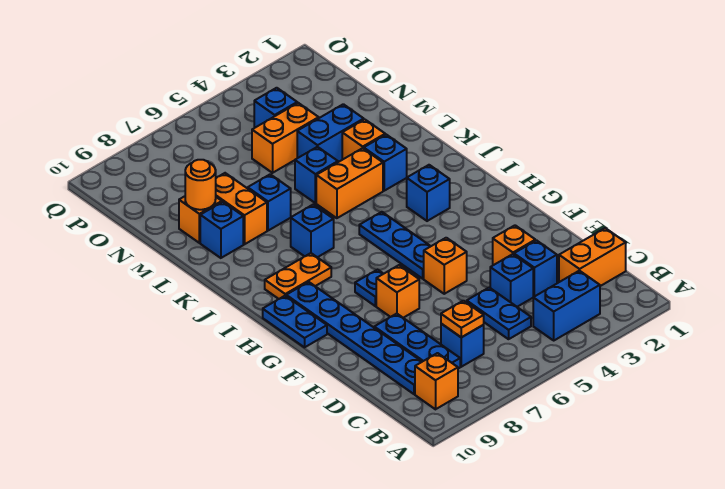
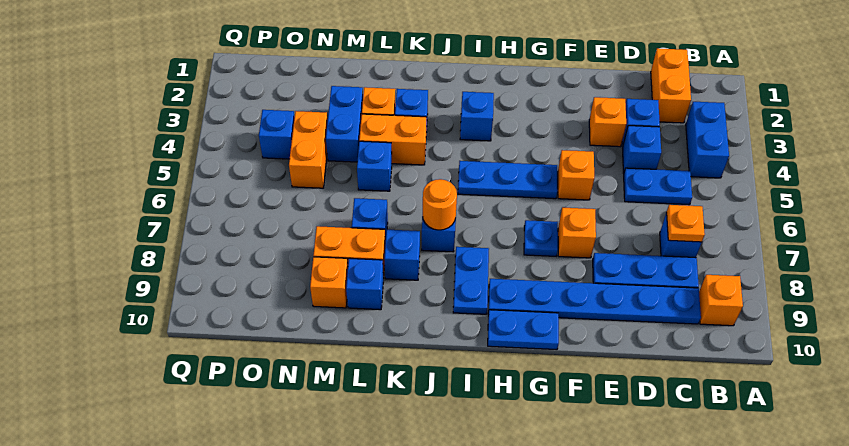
orange plate I8:I9 level 1 -> blue plate I8:I9 level 1
orange brick K4:K5 level 1 -> orange brick K4:L4 level 1
none -> blue brick K8 level 1
orange round brick M9 level 2 -> orange round brick J7 level 2

